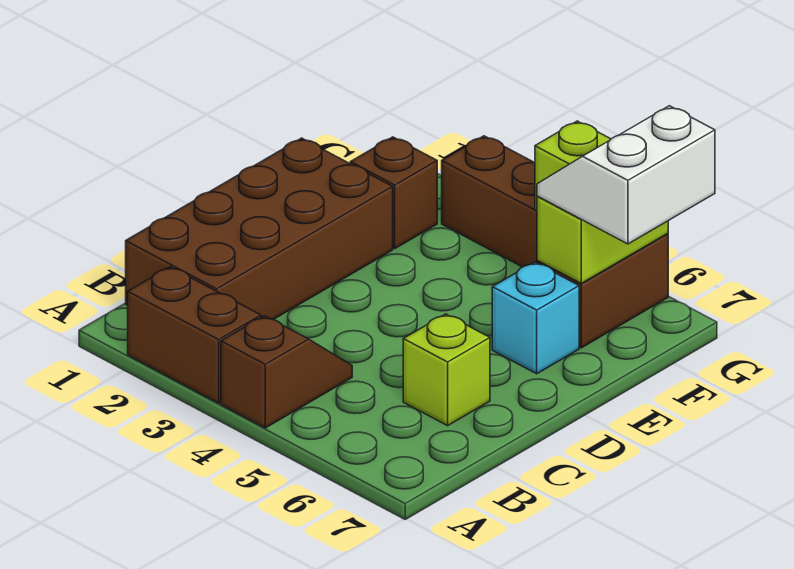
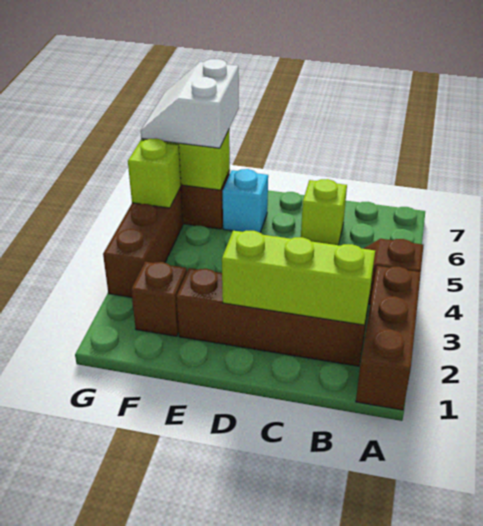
brown brick A2:A3 level 1 -> brown brick A1:A3 level 1
brown brick B1:E2 level 1 -> brown brick B2:E2 level 1
none -> lime brick B2:D2 level 2
white slope F6:G7 level 3 top 7 -> white slope F6:G7 level 3 top F

